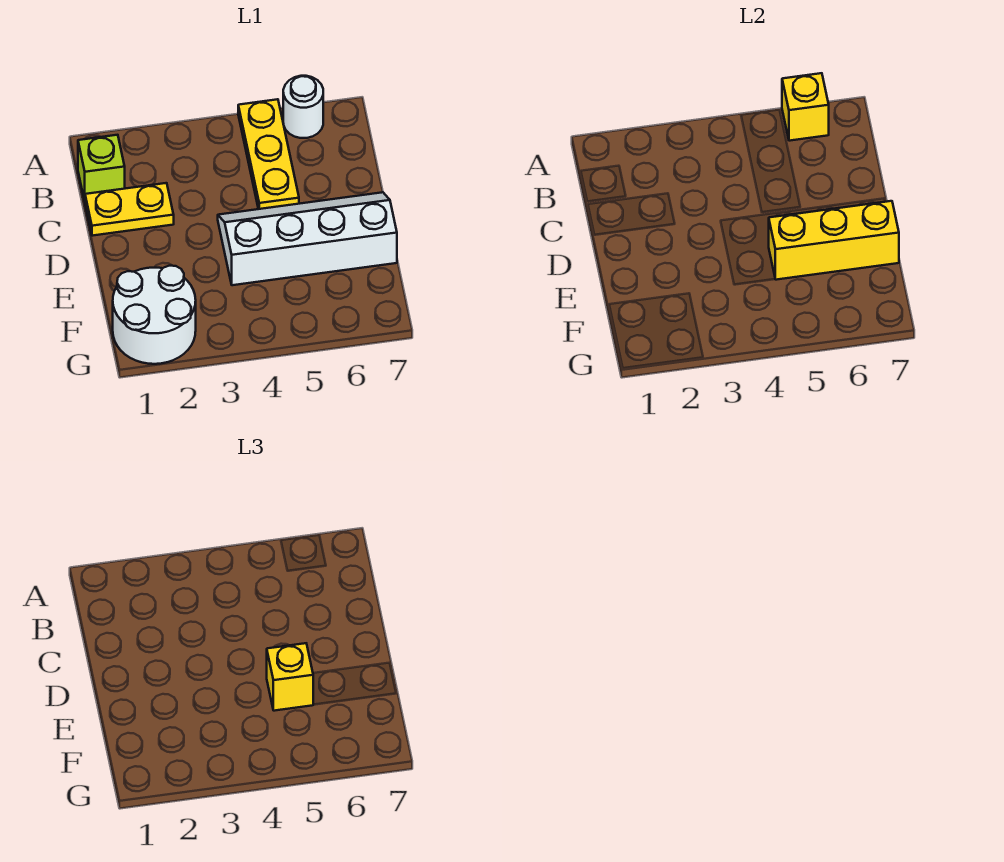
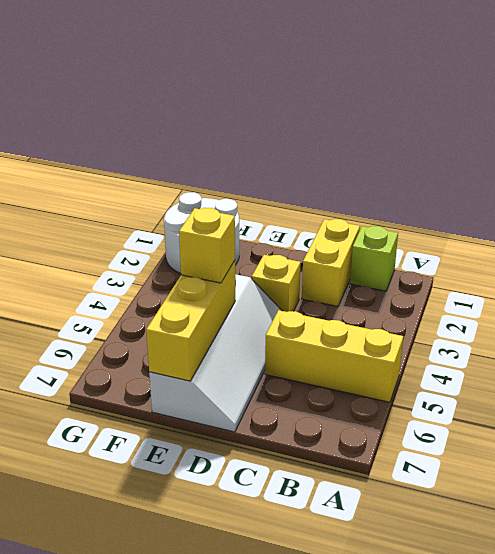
yellow plate A5:C5 level 1 -> yellow brick A5:C5 level 1
white round brick A6 level 1 -> none
yellow brick A6 level 2 -> yellow brick D3 level 1
yellow plate C1:C2 level 1 -> yellow brick C1:C2 level 1

